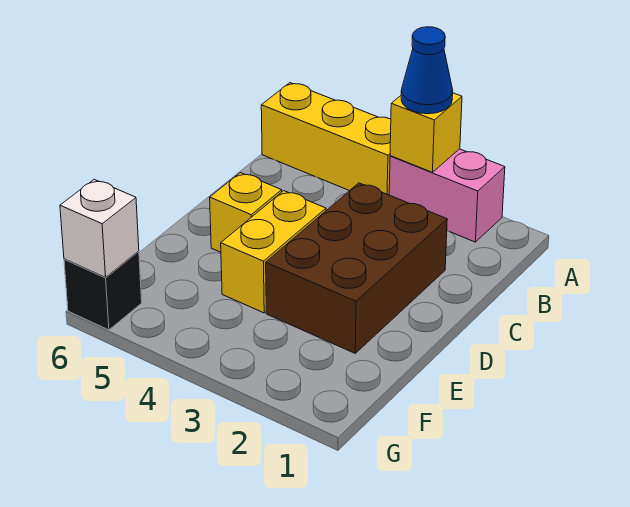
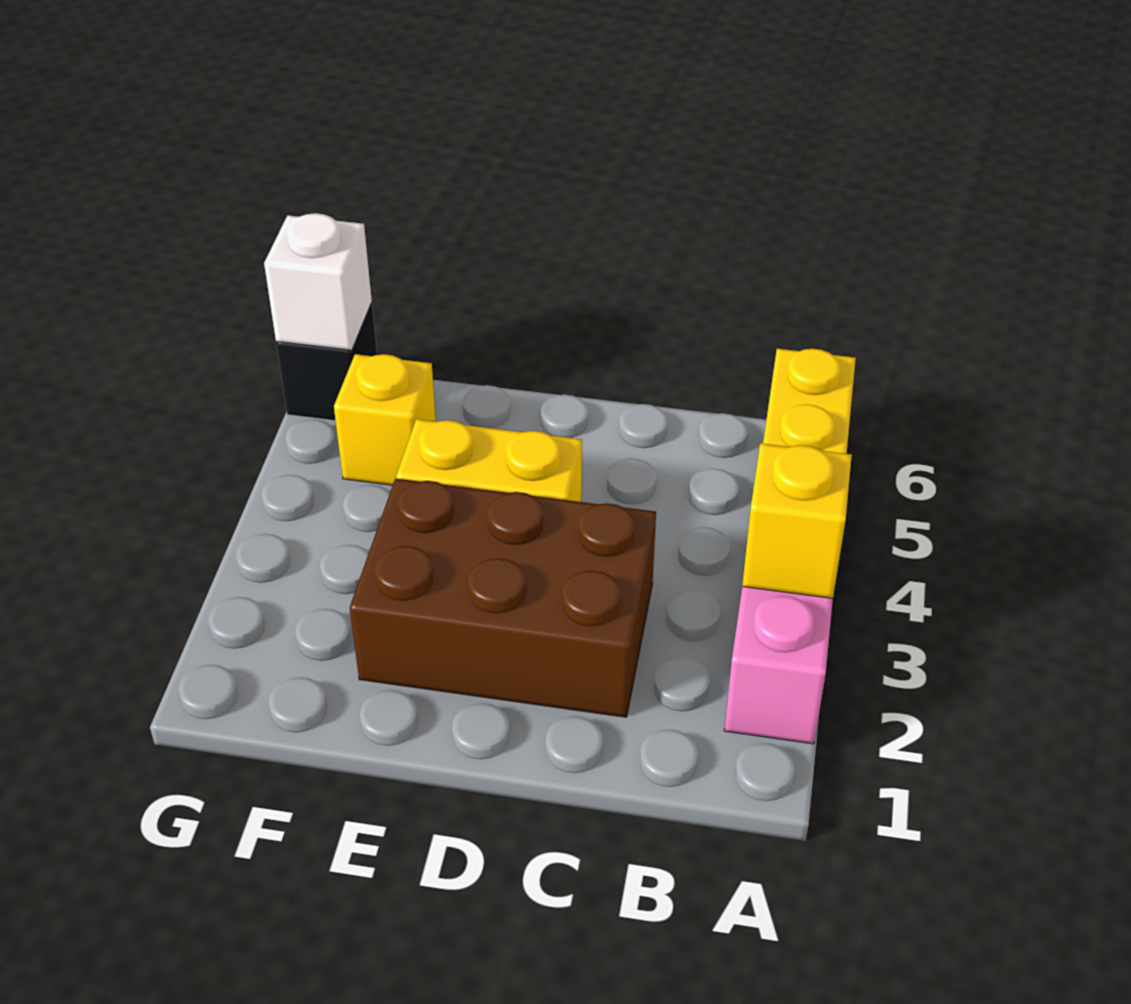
blue cone A3 level 3 -> none
yellow brick D5 level 1 -> yellow brick F5 level 1

